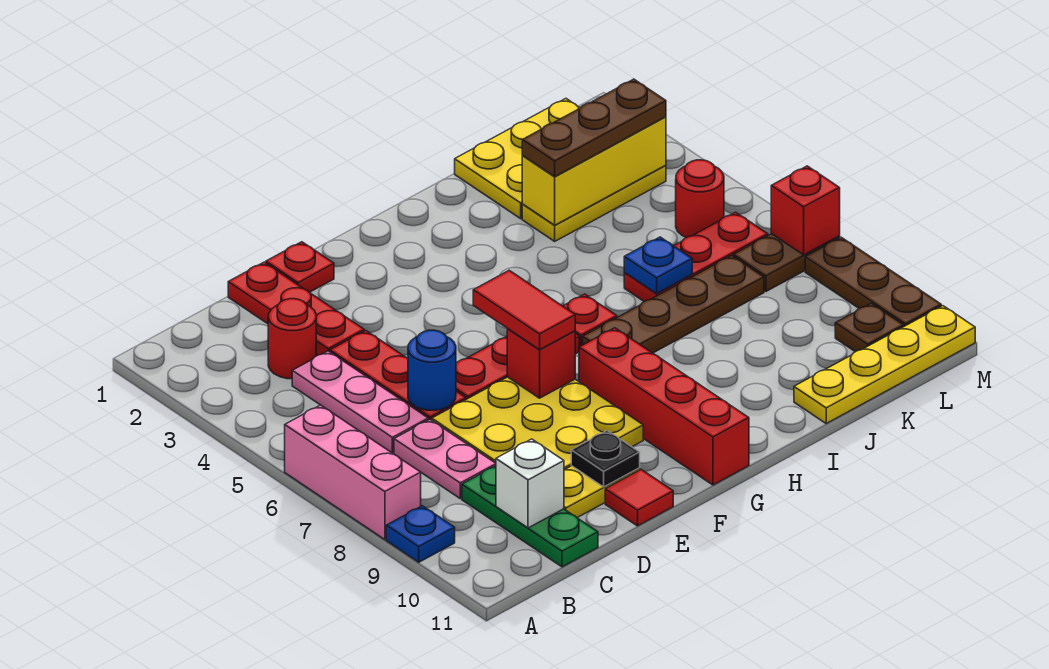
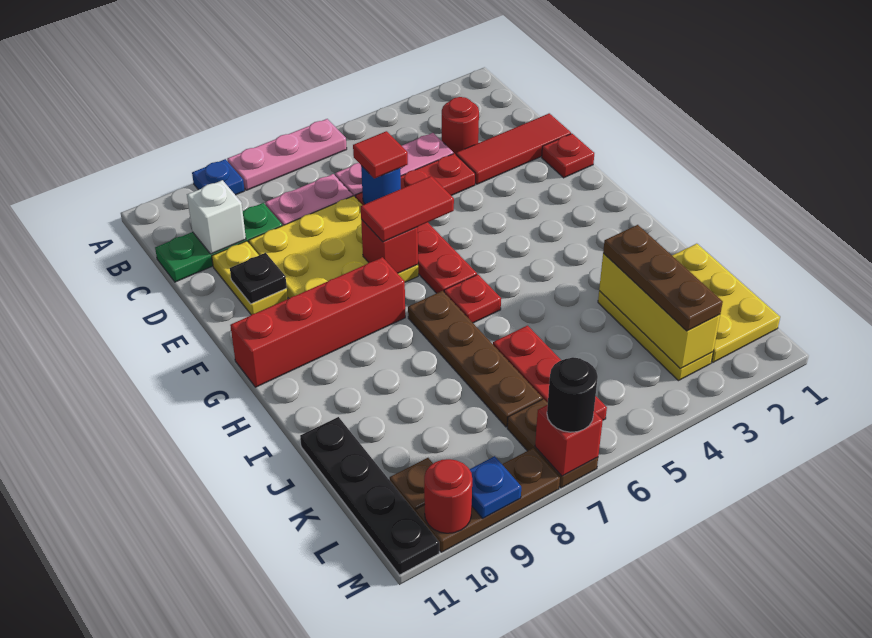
pink brick A6:A8 level 1 -> pink plate A6:A8 level 1
red plate D1:D3 level 1 -> red tile D1:D3 level 1
red tile E11 level 1 -> red tile D6 level 3
blue plate J6 level 2 -> blue plate M9 level 2
yellow plate J11:M11 level 1 -> black plate J11:M11 level 1
red round brick L5 level 1 -> red round brick M10 level 2
none -> black round brick M7 level 3

